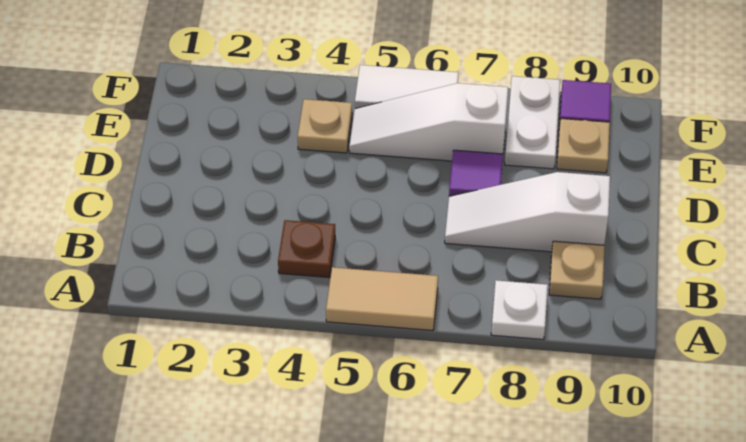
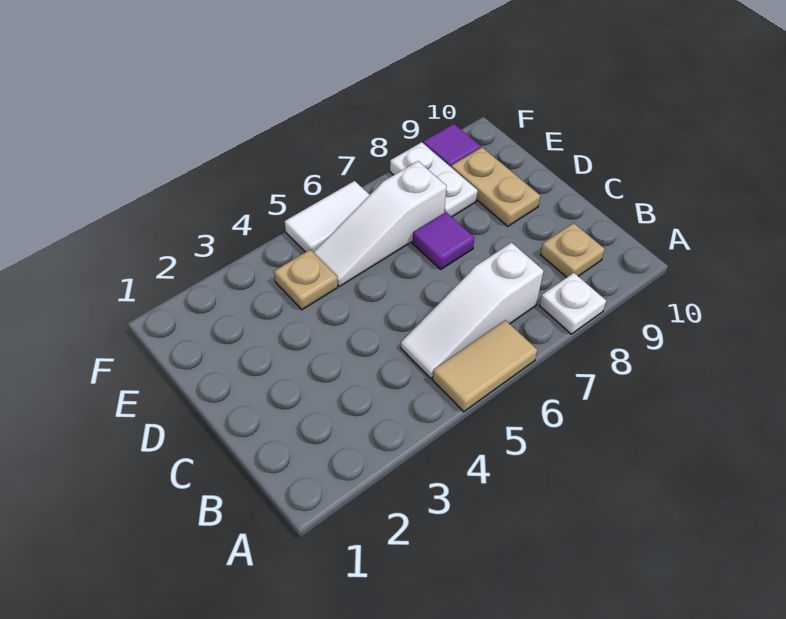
brown plate B4 level 1 -> none
white slope C7:C9 level 1 top 9 -> white slope B5:B7 level 1 top 7
tan plate E9 level 1 -> tan plate D9:E9 level 1

